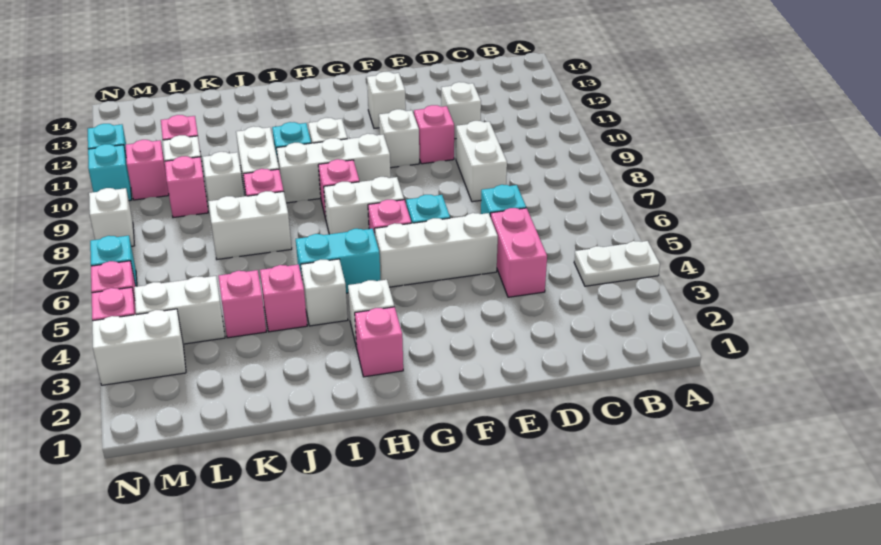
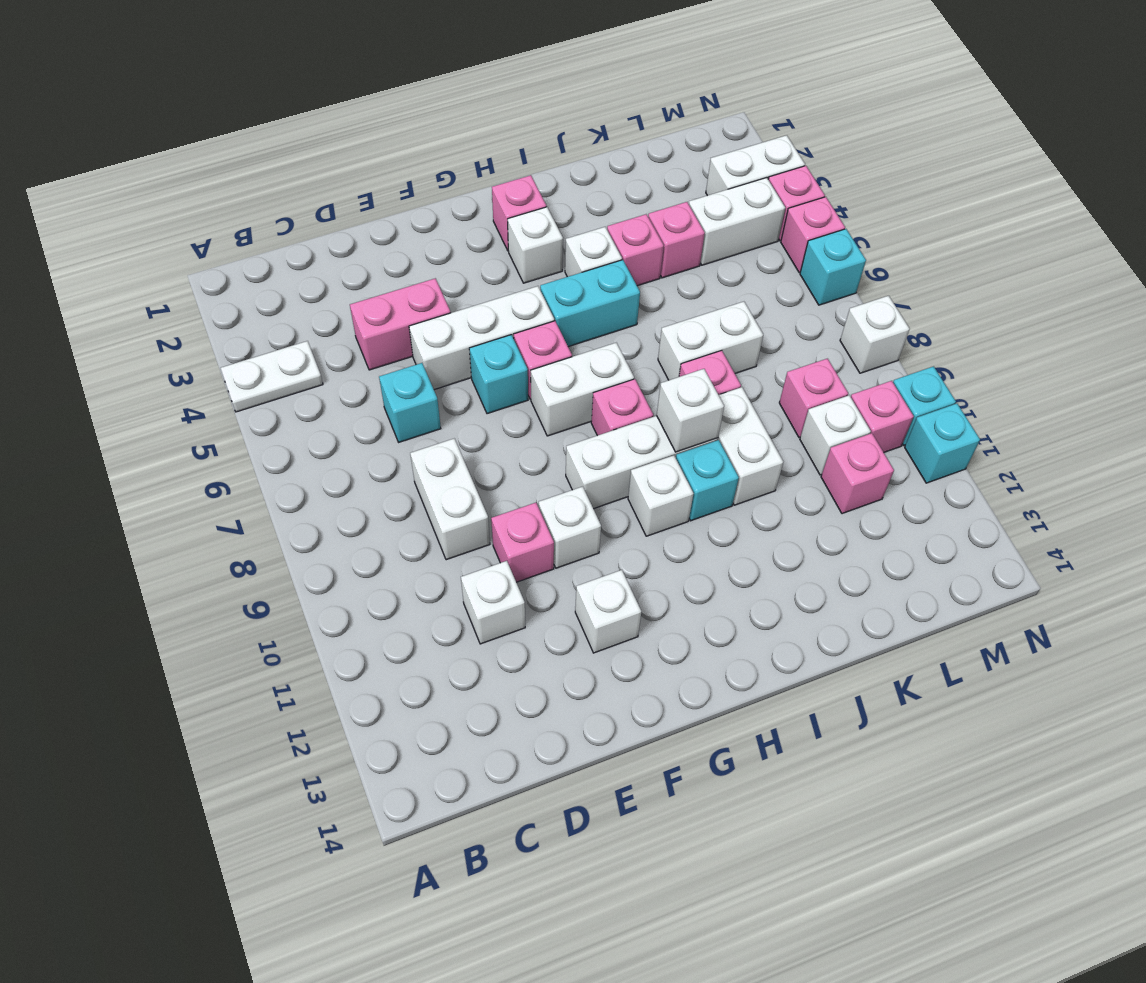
pink brick D4:D5 level 1 -> pink brick D4:E4 level 1
white brick K9 level 1 -> white brick I9 level 2

